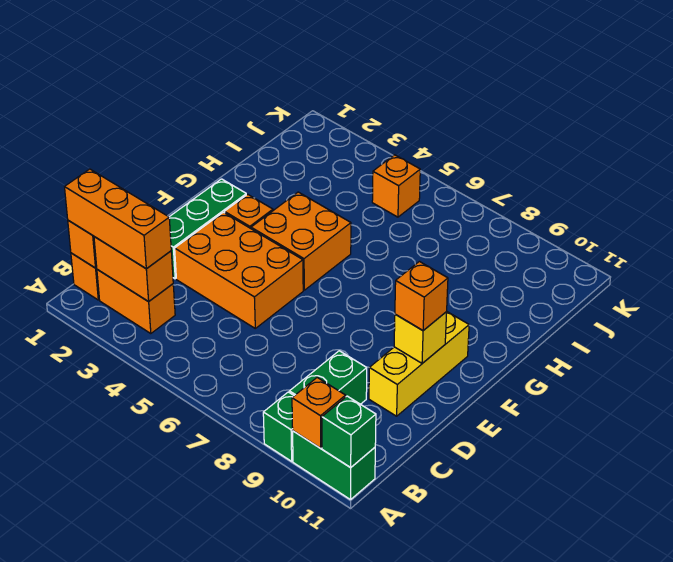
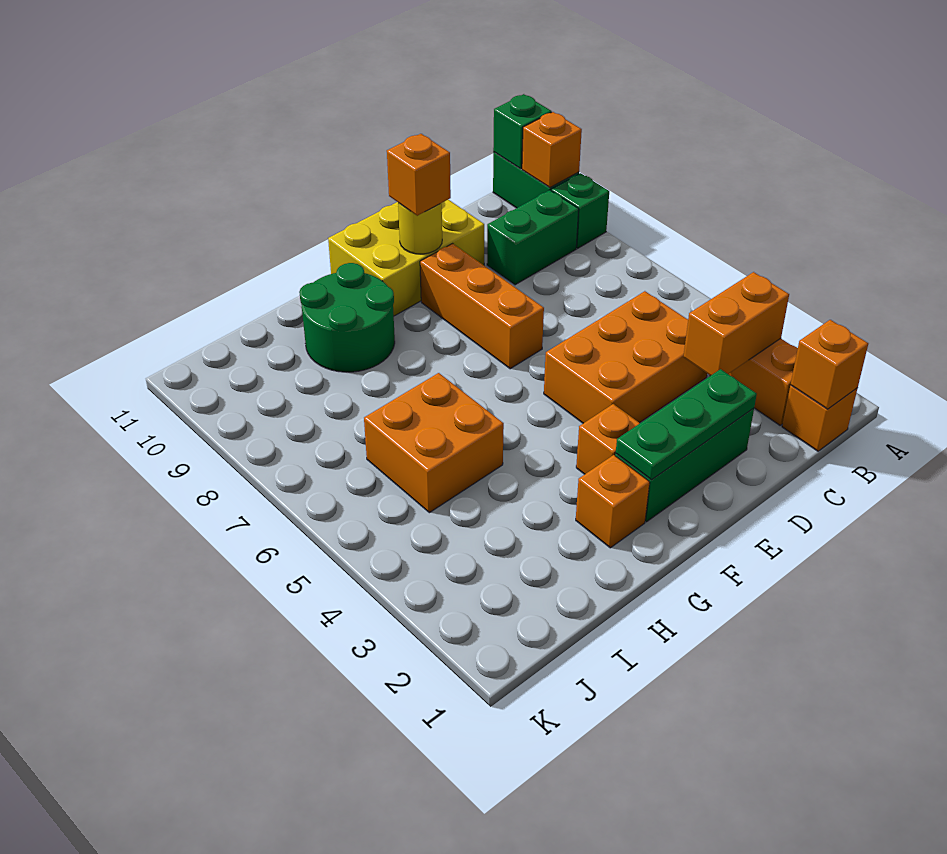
orange brick B1:B3 level 3 -> orange brick E7:E9 level 1
orange brick B2:B3 level 2 -> orange brick B3:C3 level 2
none -> green plate D2:F2 level 2
orange brick D3:E5 level 1 -> orange brick C4:E5 level 1
yellow brick D10:F10 level 1 -> yellow brick D10:F11 level 1
yellow brick E10 level 2 -> yellow round brick E10 level 2
orange brick F4:G5 level 1 -> orange brick H5:I6 level 1
none -> green round brick G9:H10 level 1
orange brick J5 level 1 -> orange brick G2 level 1

